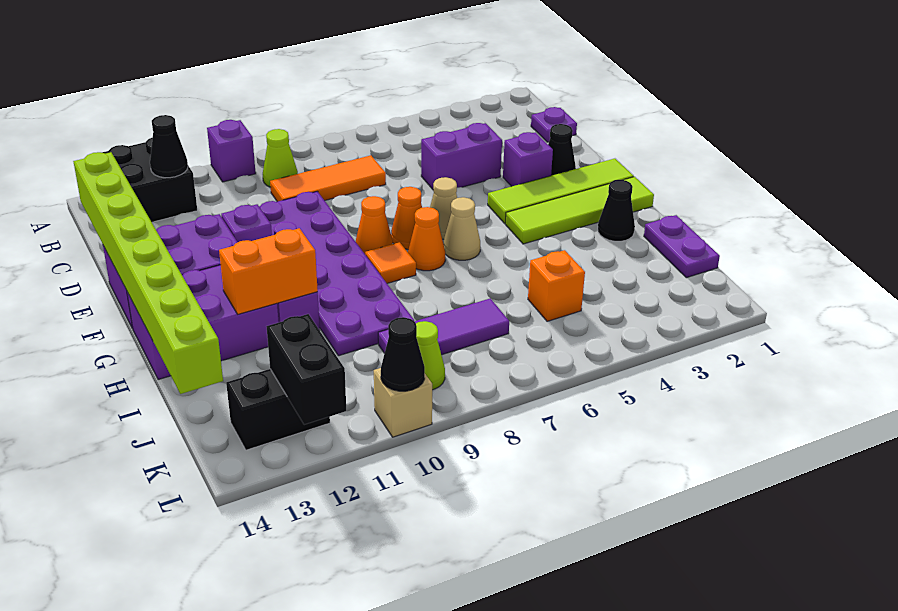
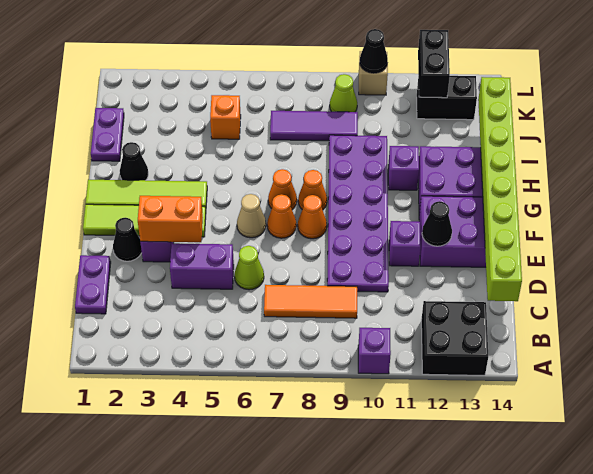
lime cone B9 level 1 -> lime cone D6 level 1
black cone B12 level 2 -> black cone E12 level 2
purple plate C1 level 1 -> purple plate C1:D1 level 1
tan cone G6 level 1 -> none
orange tile G8 level 1 -> orange cone G8 level 1
orange brick H11:H12 level 2 -> orange brick E3:E4 level 2

